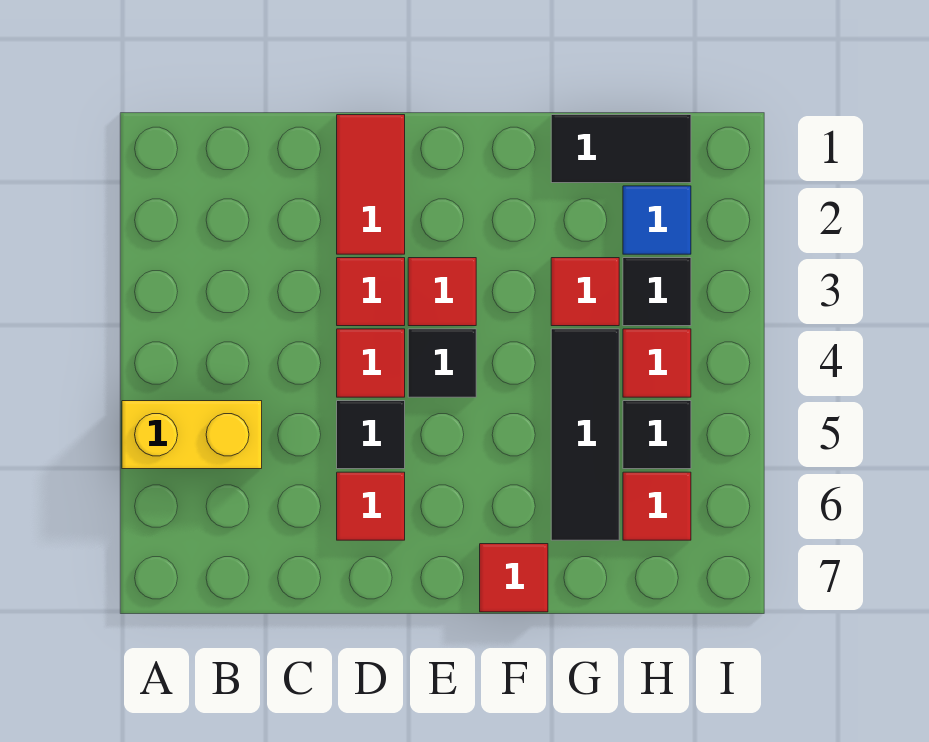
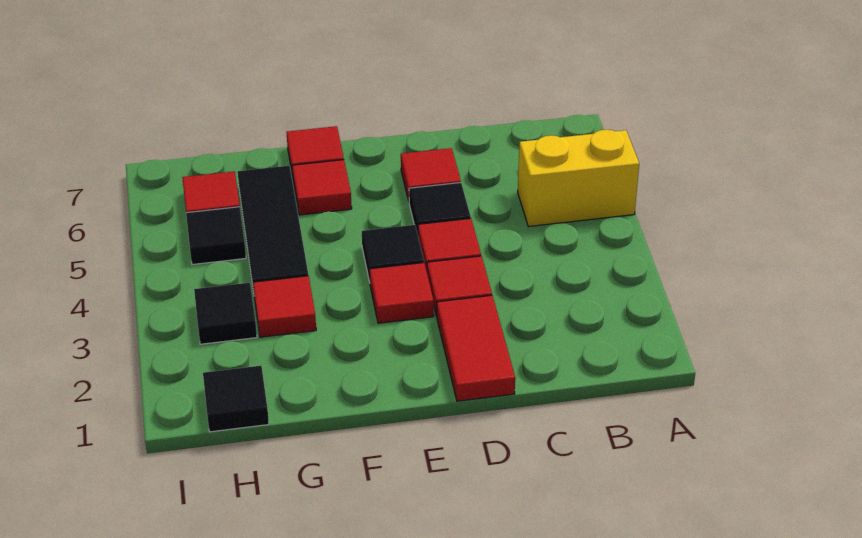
black tile G1:H1 level 1 -> black tile H1 level 1
blue tile H2 level 1 -> none
red tile H4 level 1 -> red tile F6 level 1

